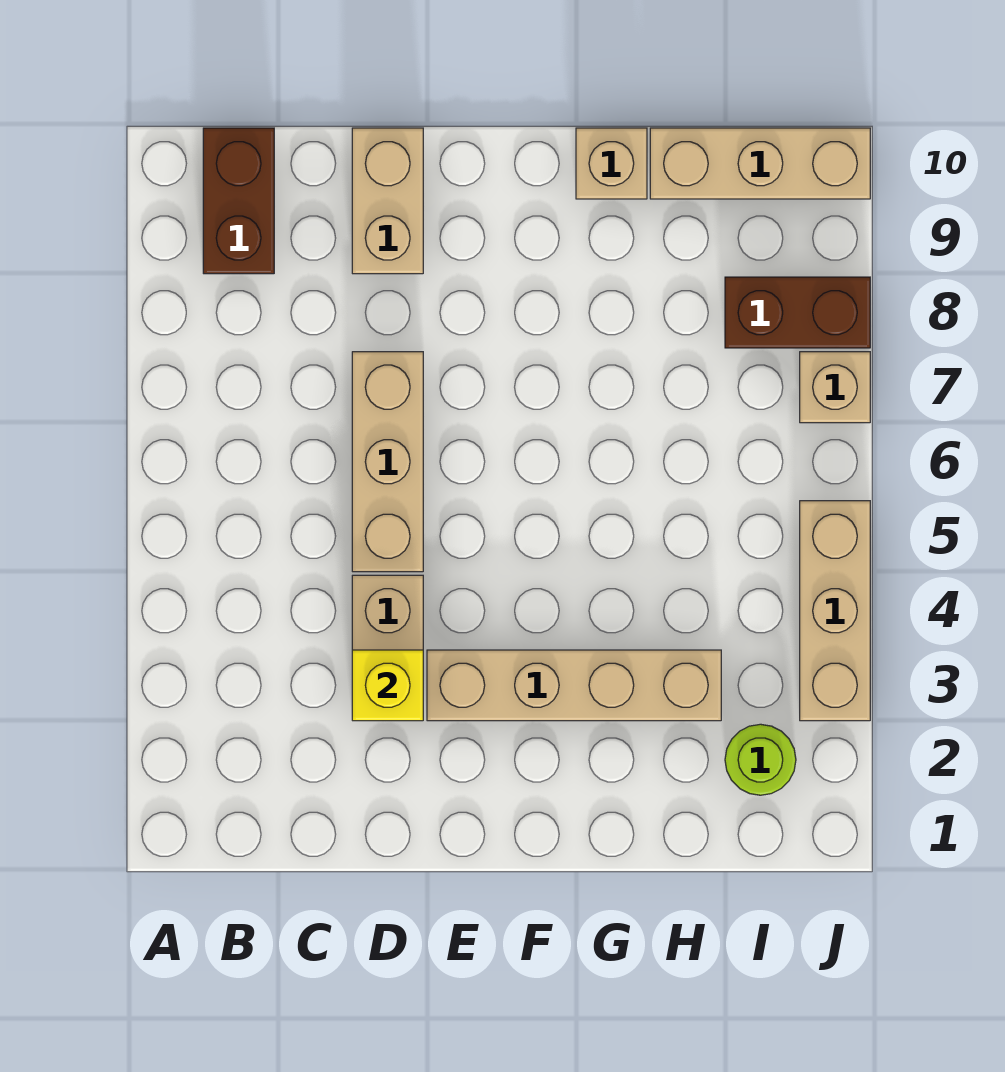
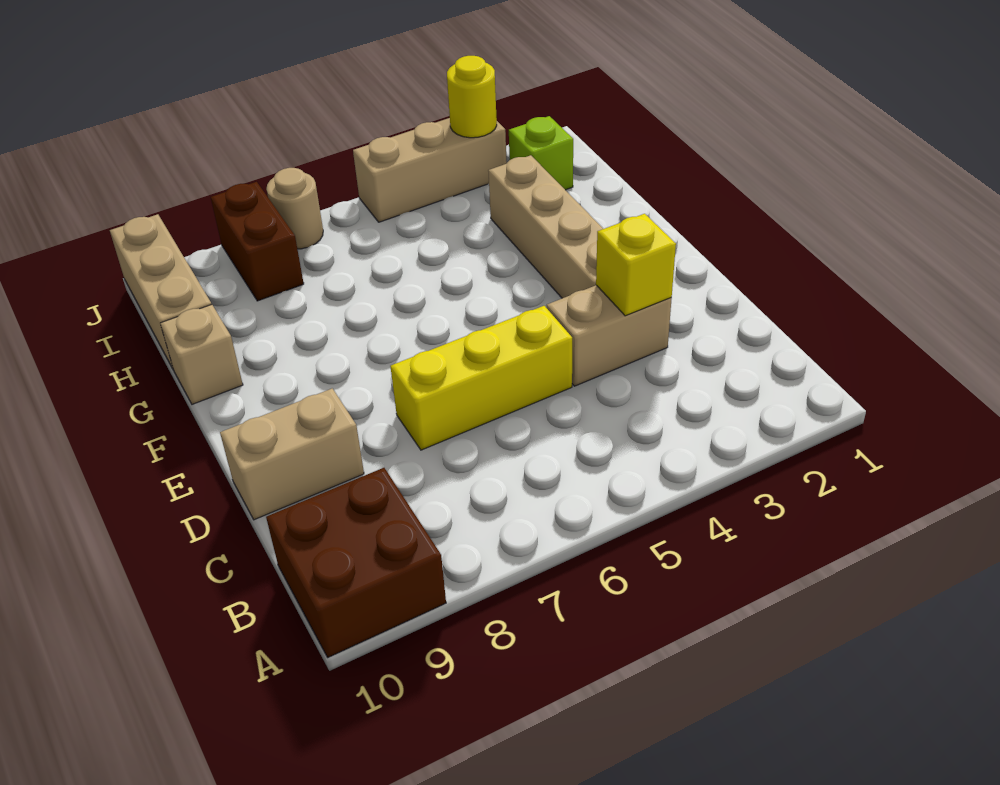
brown brick B9:B10 level 1 -> brown brick A9:B10 level 1
tan brick D5:D7 level 1 -> yellow brick D5:D7 level 1
lime round brick I2 level 1 -> lime brick I2 level 1
none -> yellow round brick J3 level 2
tan brick J7 level 1 -> tan round brick J7 level 1

